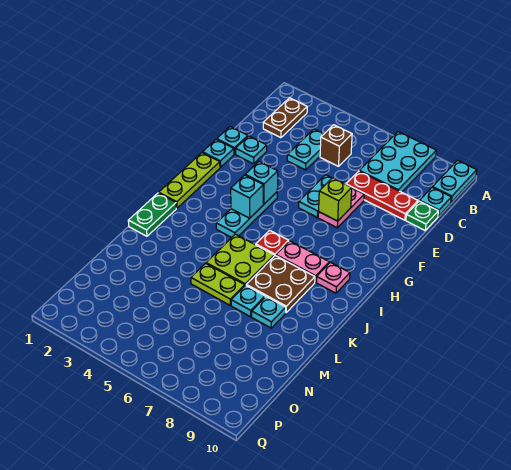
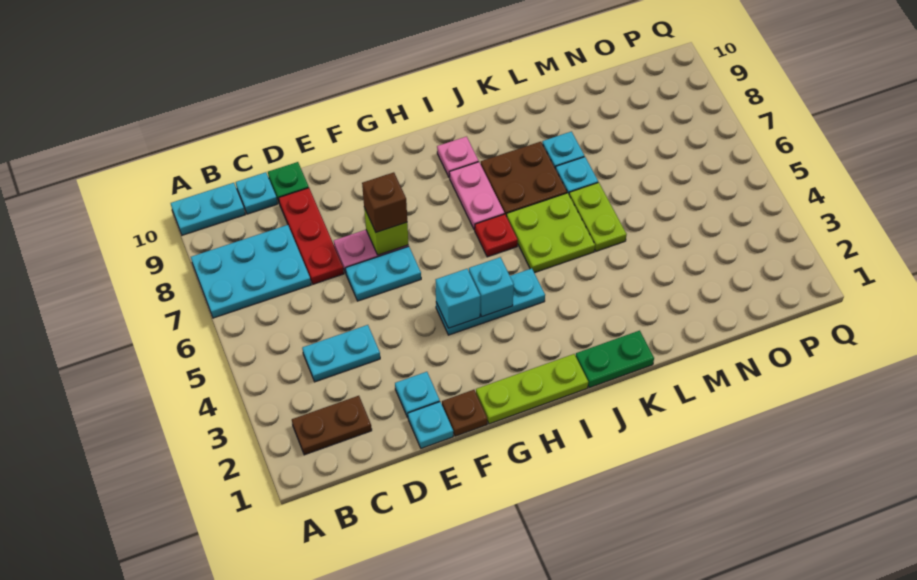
brown brick C5 level 1 -> brown brick F7 level 3
cyan plate F1 level 1 -> brown plate F1 level 1

